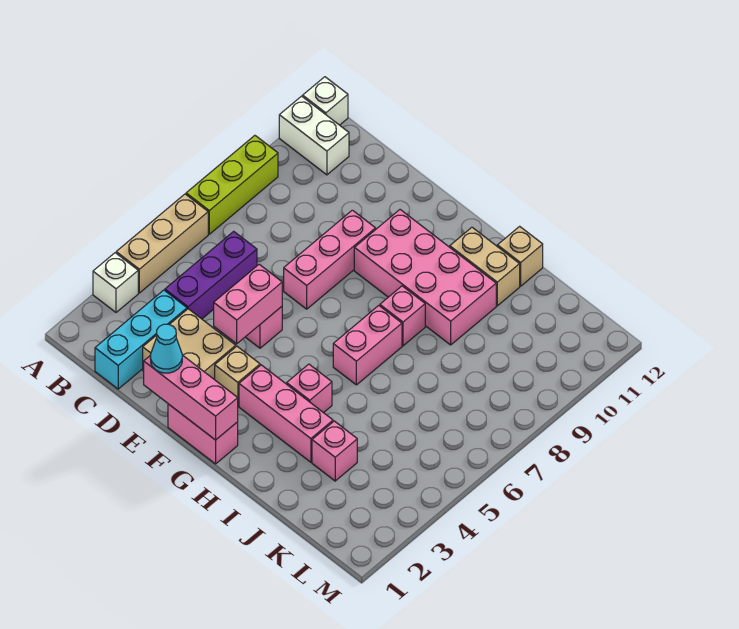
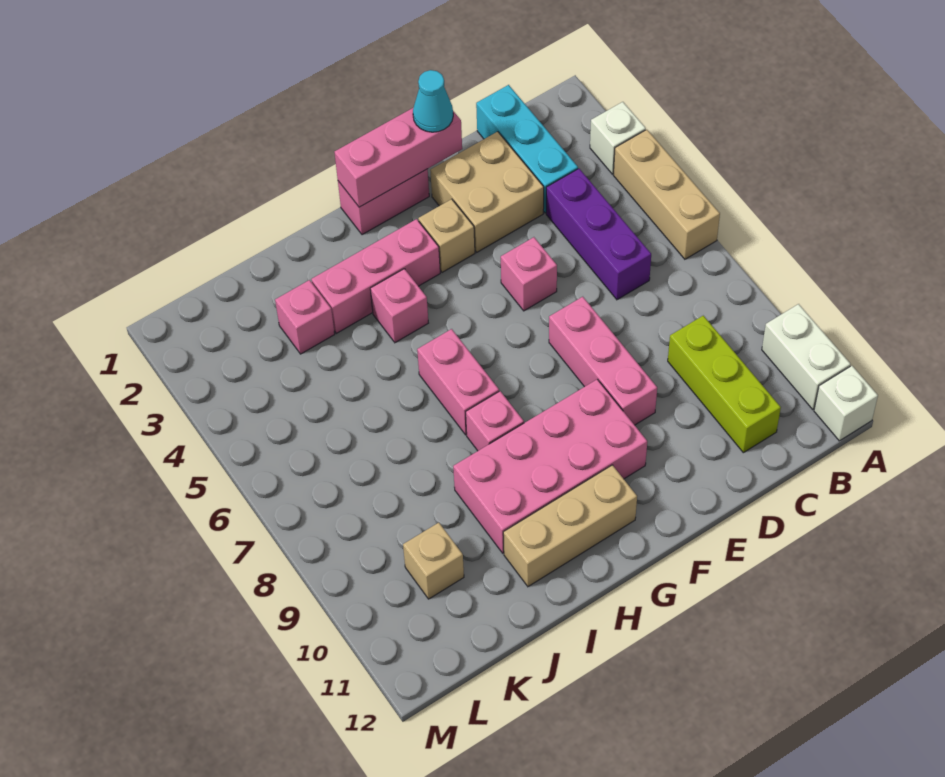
lime brick A7:A9 level 1 -> lime brick C9:C11 level 1
white brick A11:B11 level 1 -> white brick A10:A11 level 1
pink brick E4:E5 level 2 -> none
tan brick H11:I11 level 1 -> tan brick G11:I11 level 1
tan brick I12 level 1 -> tan brick K10 level 1

